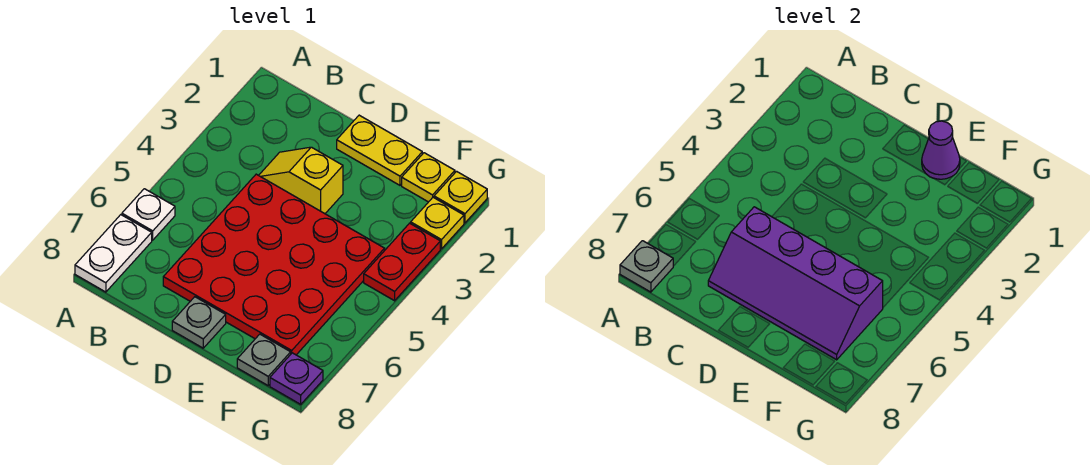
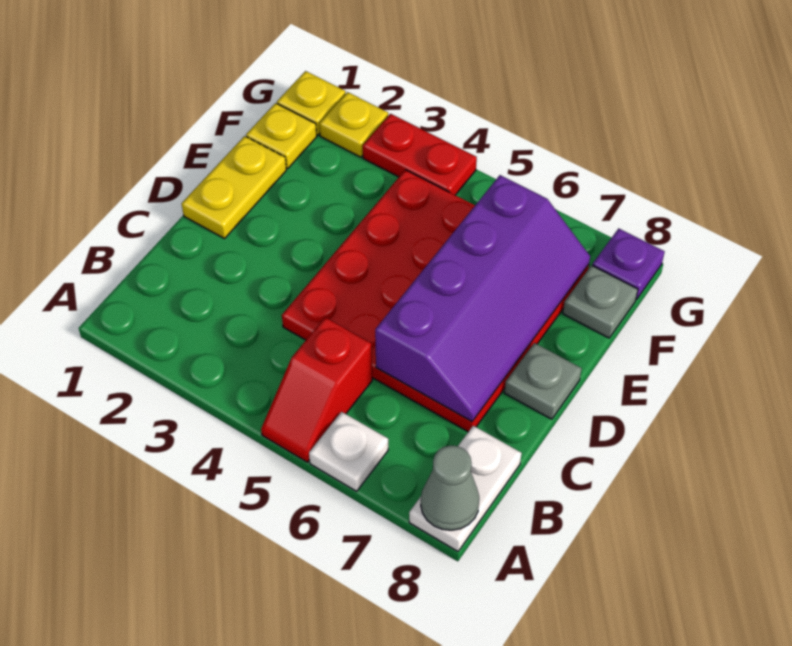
none -> red slope A5:B5 level 1 top B
white plate A7:A8 level 1 -> white plate A8:B8 level 1
grey plate A8 level 2 -> grey cone A8 level 2
yellow slope C3:D3 level 1 top D -> none
purple cone E1 level 2 -> none

